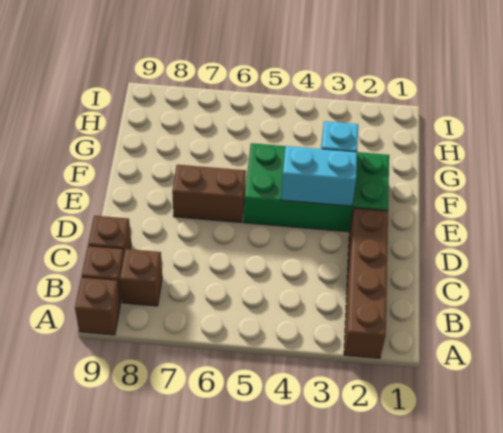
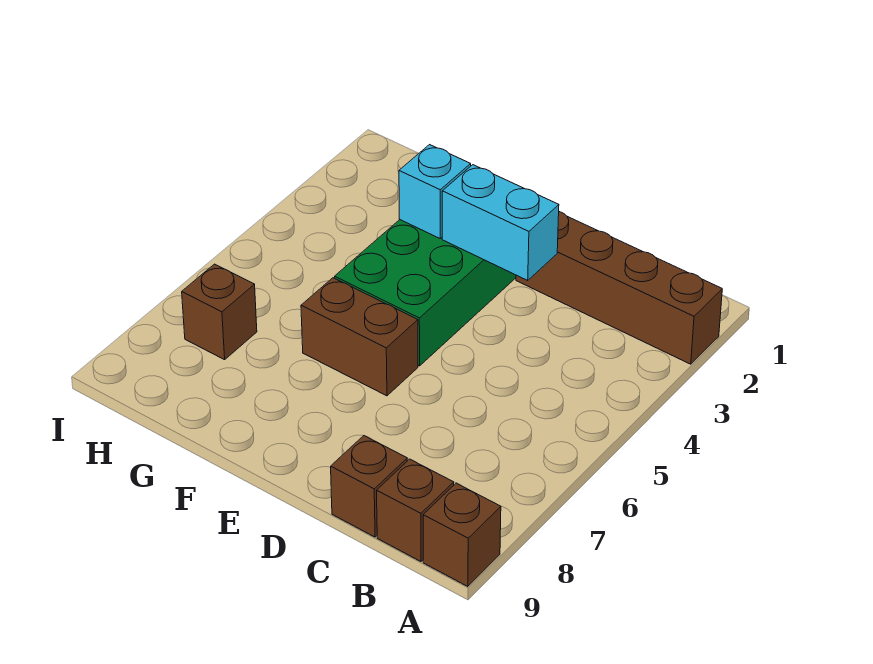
brown brick B8 level 1 -> brown brick H7 level 1
cyan brick E3:E4 level 2 -> cyan brick D3:E3 level 2
brown brick E6:E7 level 1 -> brown brick E6:F6 level 1

